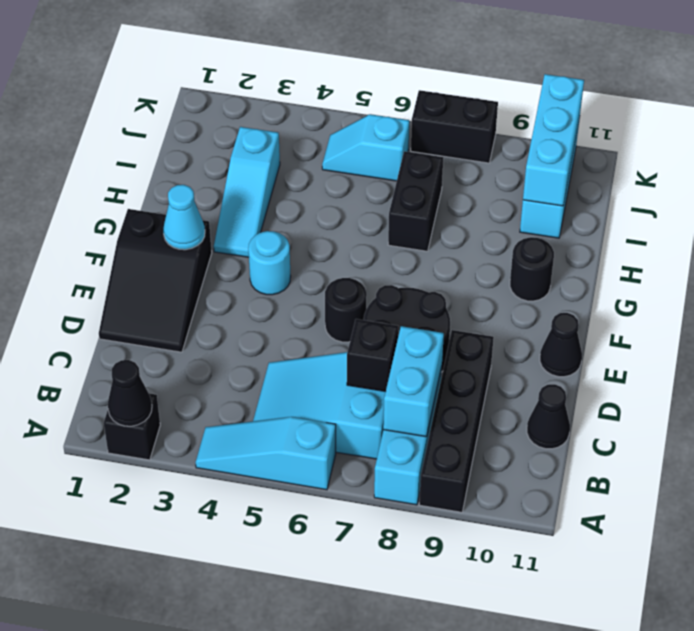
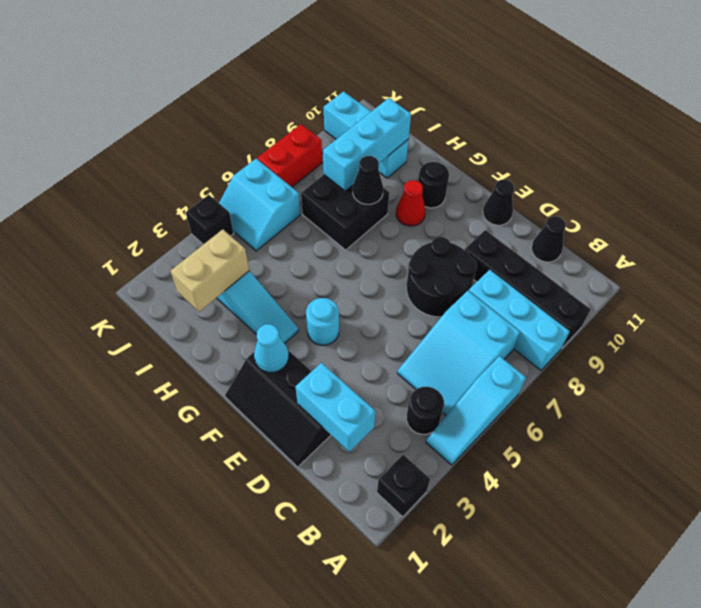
black cone A2 level 2 -> black cone H8 level 2
cyan brick B8:C8 level 2 -> cyan brick C2:D2 level 2
black brick C7 level 2 -> black brick K4 level 1
black slope D1:F2 level 1 top F -> black slope D1:F2 level 1 top 2
black round brick E6 level 1 -> black round brick B4 level 1
none -> red cone G9 level 1
black brick H7:I7 level 1 -> black brick H7:I8 level 1
none -> tan brick I2:I3 level 2
cyan brick I10:K10 level 2 -> cyan brick I8:I10 level 2
cyan slope J5:J6 level 1 top 6 -> cyan slope J5:K6 level 1 top 6
black brick K7:K8 level 1 -> red brick K7:K8 level 1

